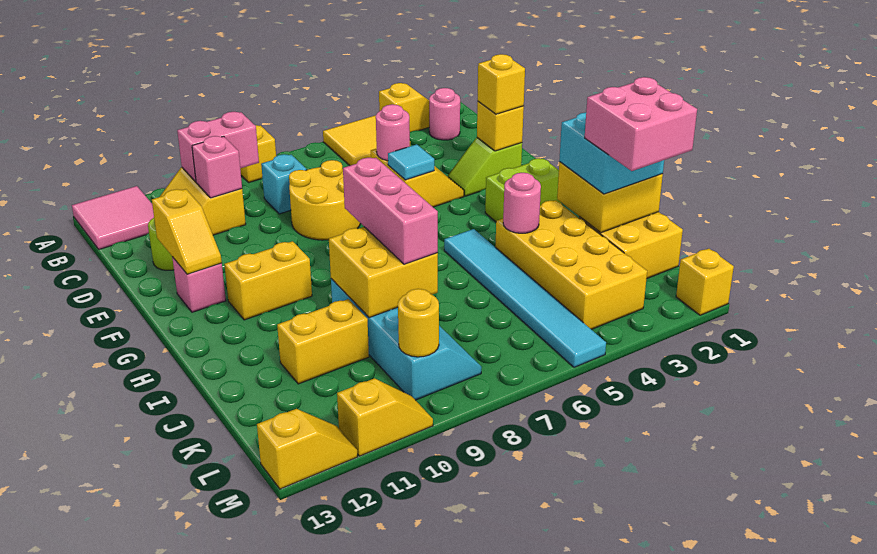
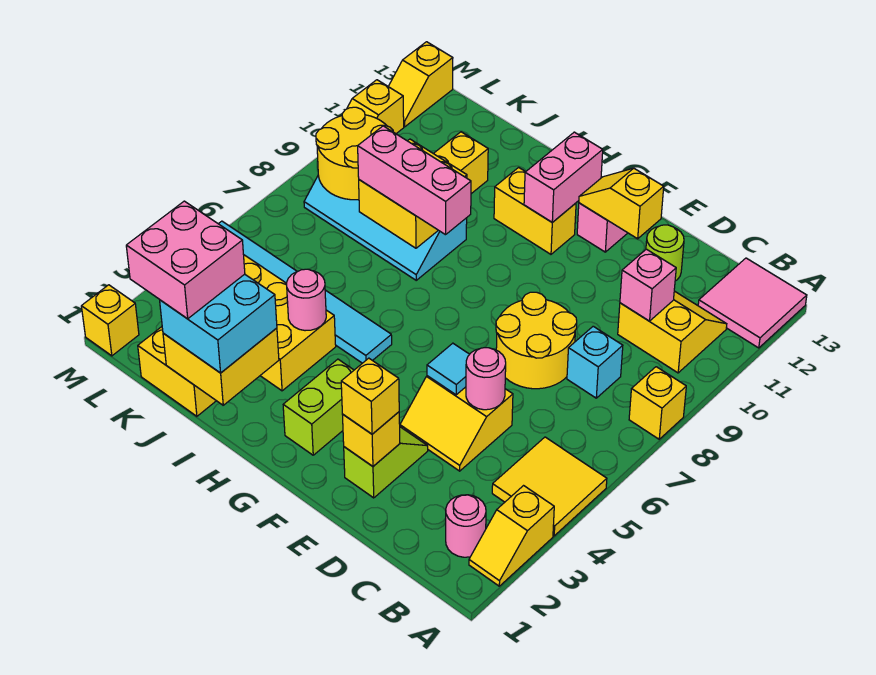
pink brick B9:B10 level 2 -> pink brick G11:G12 level 2
yellow brick G10:G11 level 1 -> yellow brick G11:H11 level 1
yellow round brick L9 level 2 -> yellow round brick K8:L9 level 2

